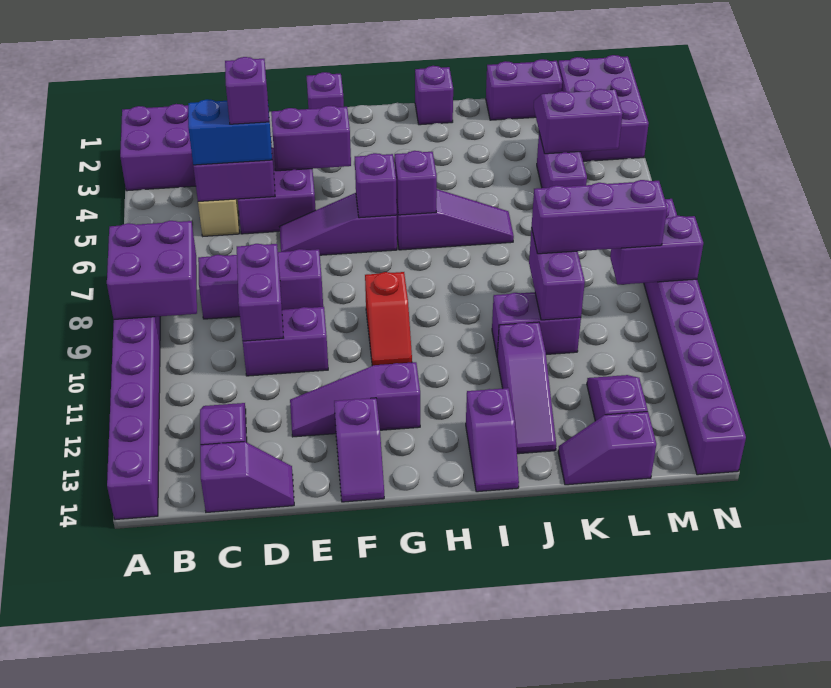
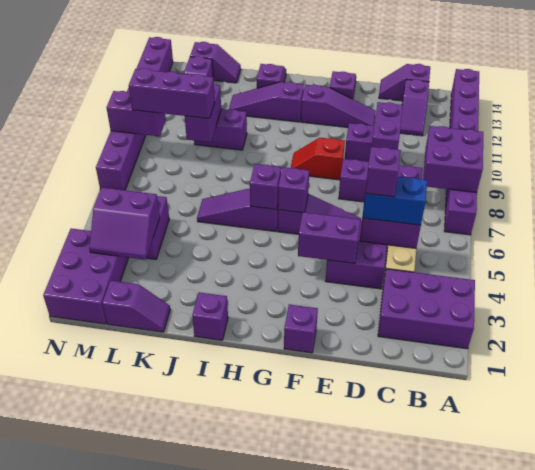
red slope G9:G10 level 1 top 9 -> red slope F9:G9 level 1 top F
purple slope J11:J13 level 1 top 11 -> purple slope H12:J12 level 1 top H
purple brick K1:L1 level 1 -> purple slope K1:L1 level 1 top L

